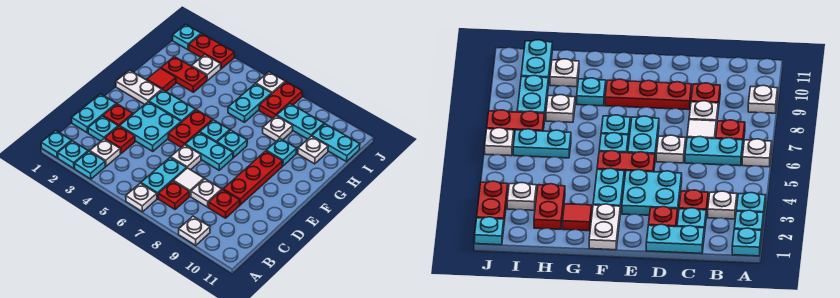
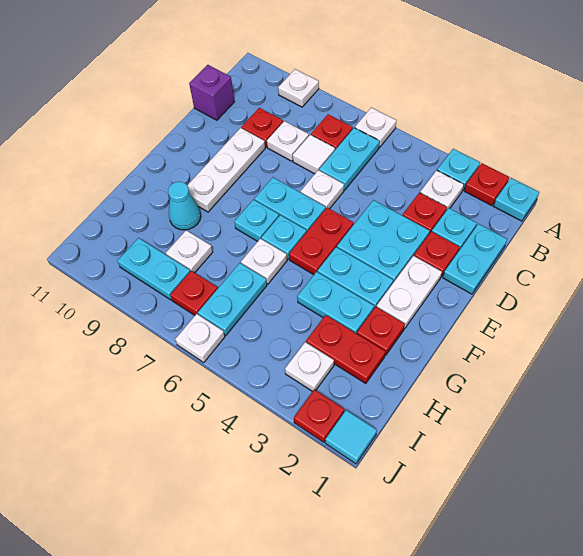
cyan plate A2 level 1 -> red plate A2 level 1
none -> purple brick C11 level 1
red plate D9:F9 level 1 -> white plate D9:F9 level 1
white plate F1:F2 level 1 -> white plate E2:F2 level 1
red tile G2 level 1 -> red plate G2 level 1
cyan plate G9 level 1 -> cyan cone G9 level 1
white plate H10 level 1 -> white plate G6 level 1
red plate I7:J7 level 1 -> red plate I7 level 1
cyan plate I10:I11 level 1 -> cyan plate G3:G4 level 1
cyan plate J1 level 1 -> cyan tile J1 level 1
red plate J2:J3 level 1 -> red plate J2 level 1

